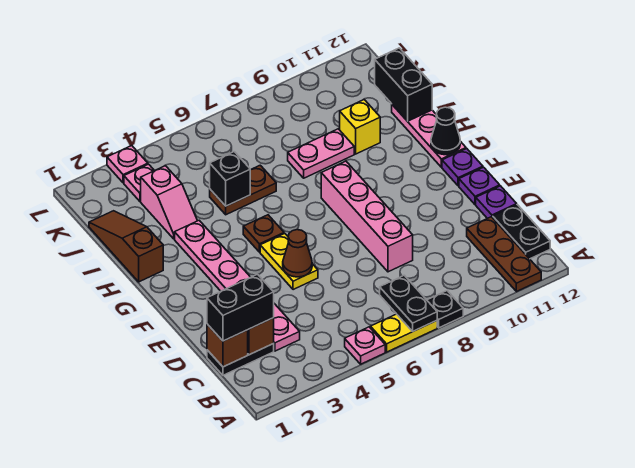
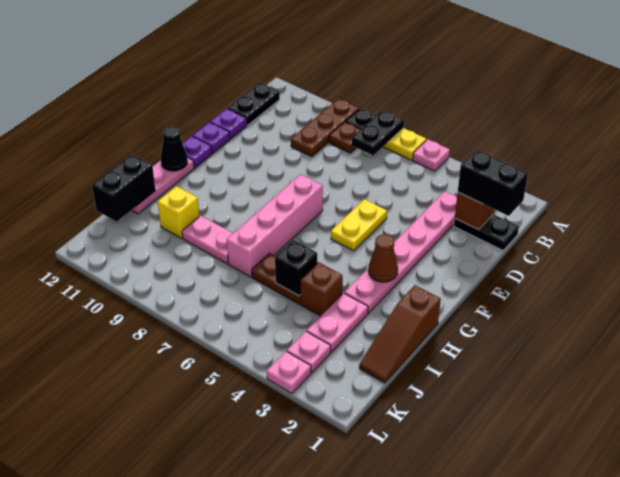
brown plate A11:C11 level 1 -> brown plate A9:C9 level 1
brown brick C1 level 2 -> brown brick I4 level 1
pink brick D8:G8 level 1 -> pink brick F7:I7 level 1
brown cone E5 level 2 -> brown cone G3 level 2
brown plate G5 level 1 -> brown plate B8 level 1
pink slope I3:J3 level 1 top J -> pink plate I3:J3 level 1

